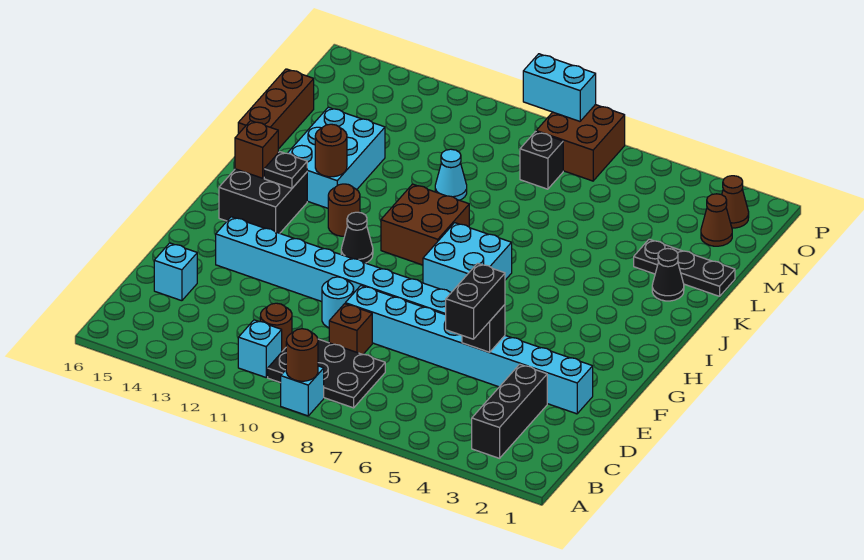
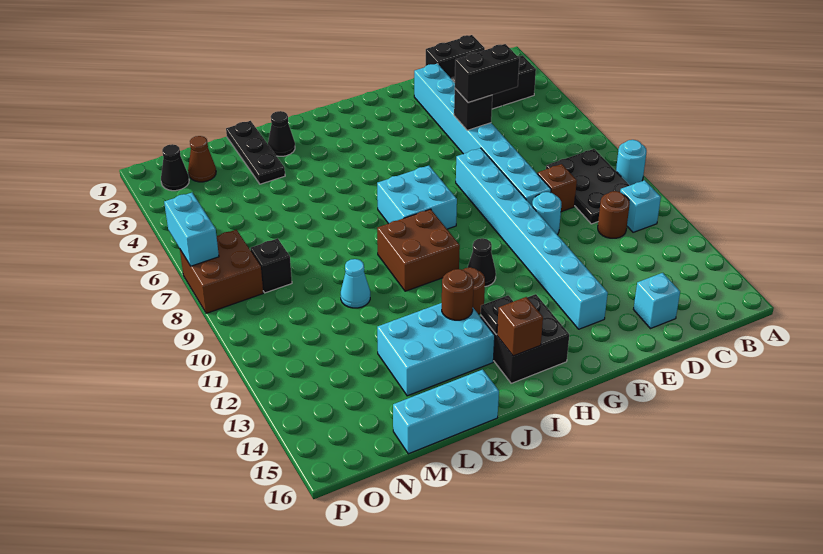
cyan brick A9 level 1 -> cyan round brick A9 level 1
brown round brick A9 level 2 -> none
none -> black brick C1:D1 level 1
brown brick K16:M16 level 1 -> cyan brick K16:M16 level 1
brown cone O2 level 1 -> black cone O2 level 1
cyan brick P8:P9 level 2 -> cyan brick P6:P7 level 2

